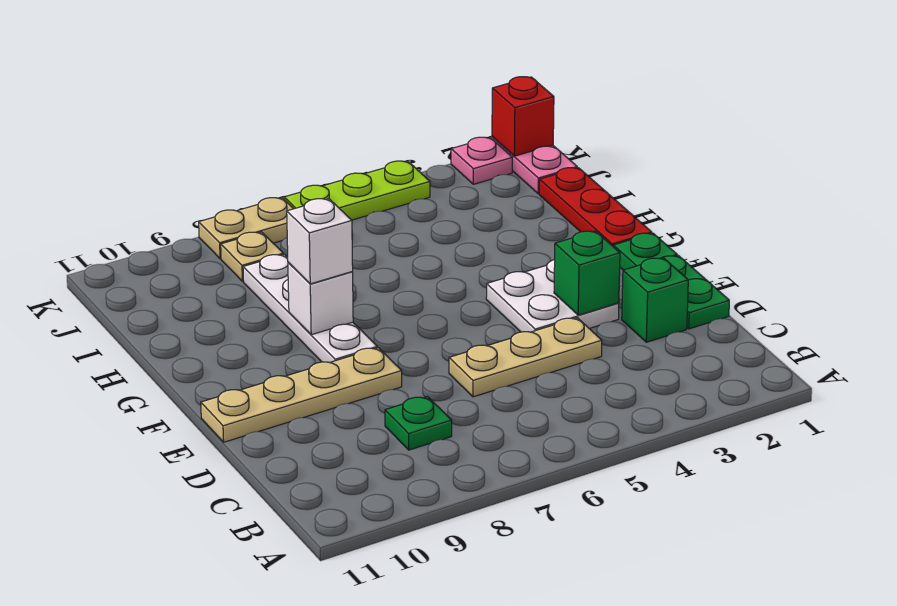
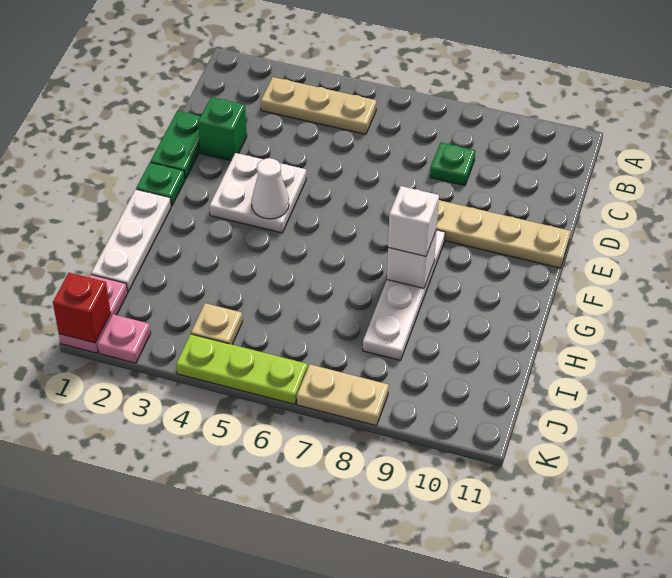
tan plate D4:D6 level 1 -> tan plate B3:B5 level 1
green brick E3 level 2 -> none
none -> white cone F4 level 2
red plate G1:I1 level 1 -> white plate G1:I1 level 1
tan plate J8 level 1 -> tan plate J4 level 1

